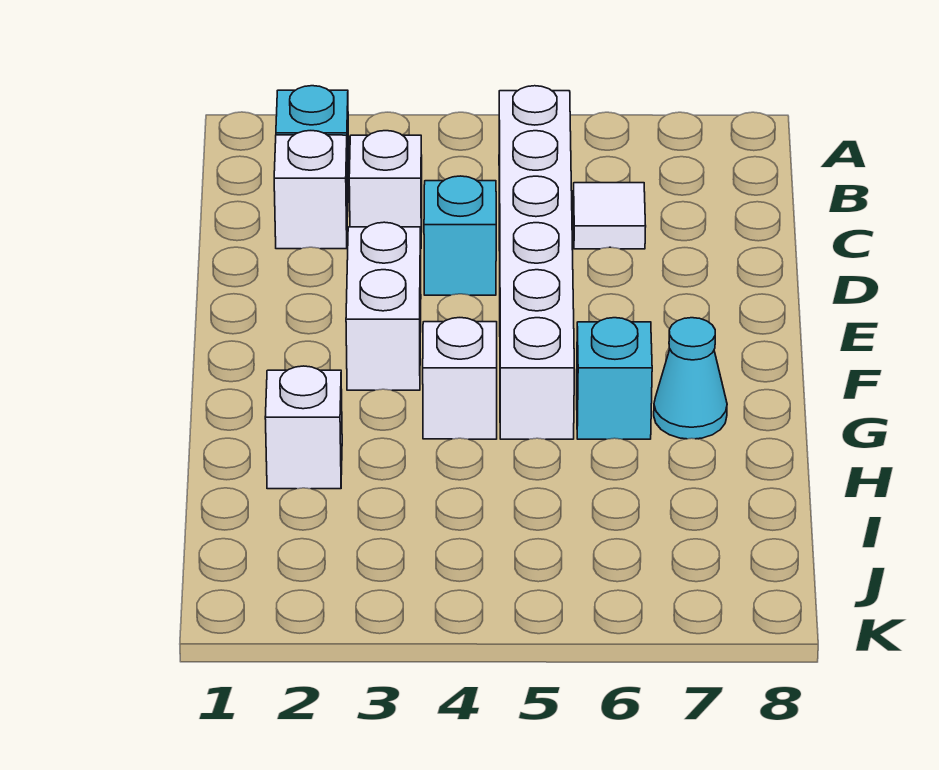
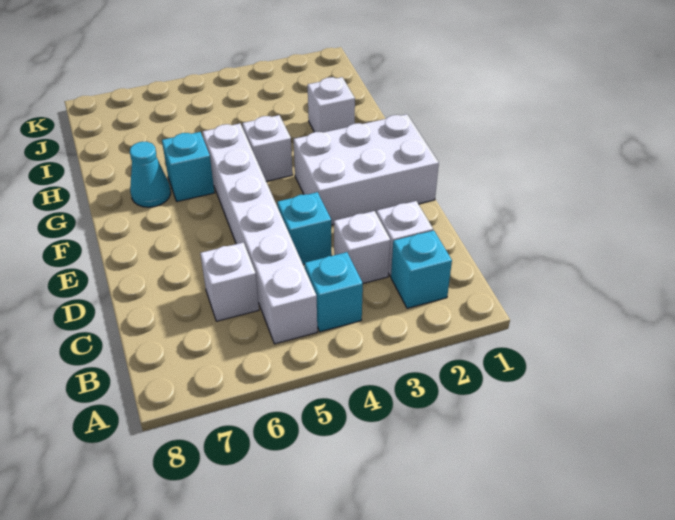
none -> cyan brick B4 level 1
white tile C6 level 1 -> white brick C6 level 1
white brick E3:F3 level 1 -> white brick E1:F3 level 1

